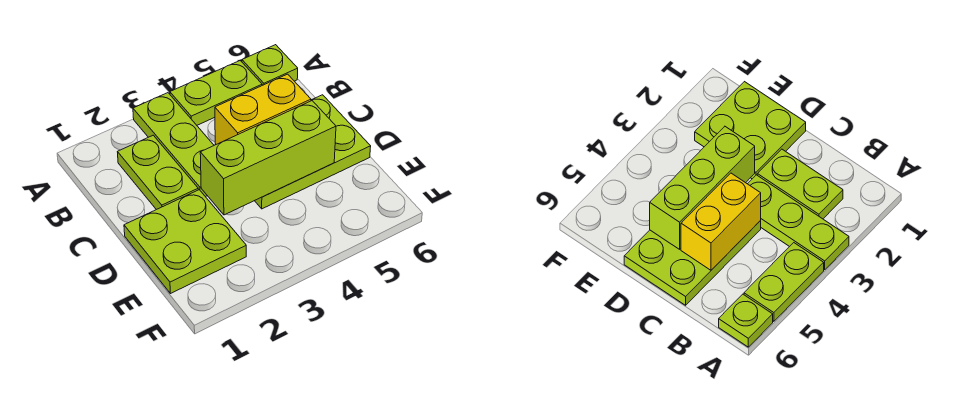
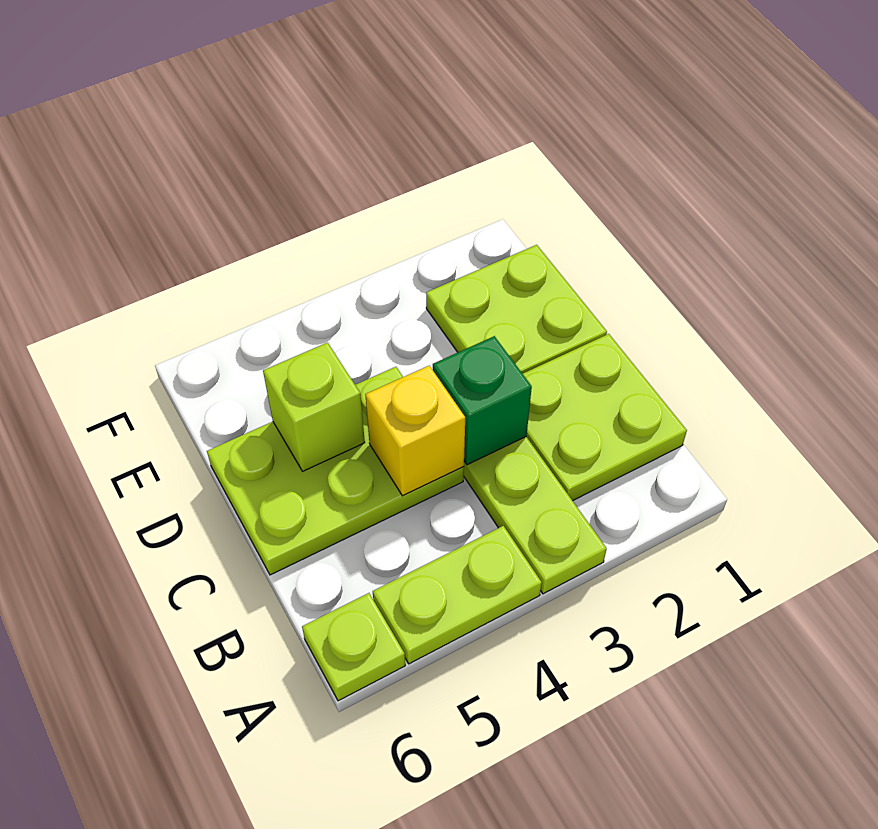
lime plate B2:C2 level 1 -> lime plate B1:C2 level 1
none -> green brick C3 level 2
yellow brick C4:C5 level 2 -> yellow brick C4 level 2
lime brick D3:D5 level 2 -> lime brick D5 level 2

